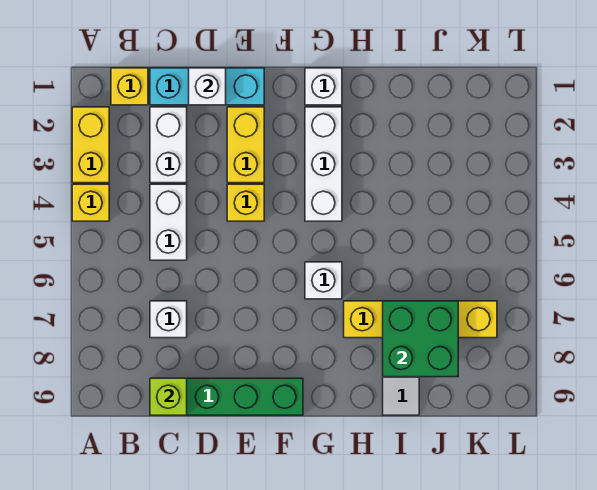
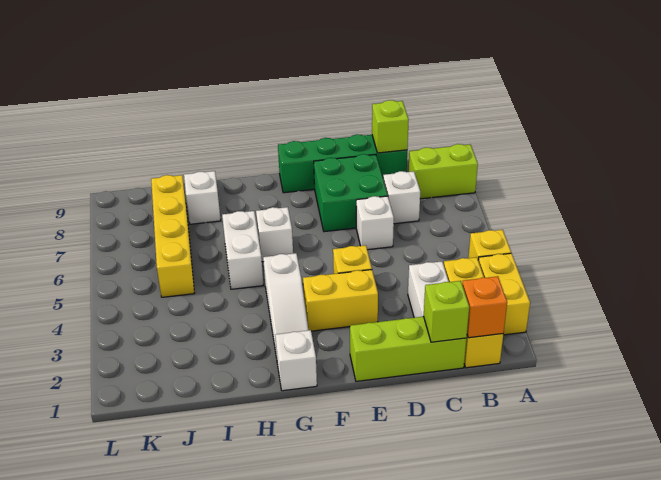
none -> lime brick A8:B8 level 1
yellow brick B1 level 1 -> yellow brick B1:B3 level 1
none -> orange brick B1 level 2
cyan brick C1:E1 level 1 -> lime brick C1:E1 level 1
none -> lime brick C1 level 2
white brick C4:C5 level 1 -> white brick H5:H6 level 1
white brick D1 level 2 -> white brick D6 level 1
yellow brick E2:E3 level 1 -> yellow brick E3:F3 level 1
white brick G2:G4 level 1 -> white slope G2:G4 level 1 top 4
yellow brick H7:K7 level 1 -> yellow brick J5:J8 level 1
green brick I7:J8 level 2 -> green brick D7:E8 level 1

